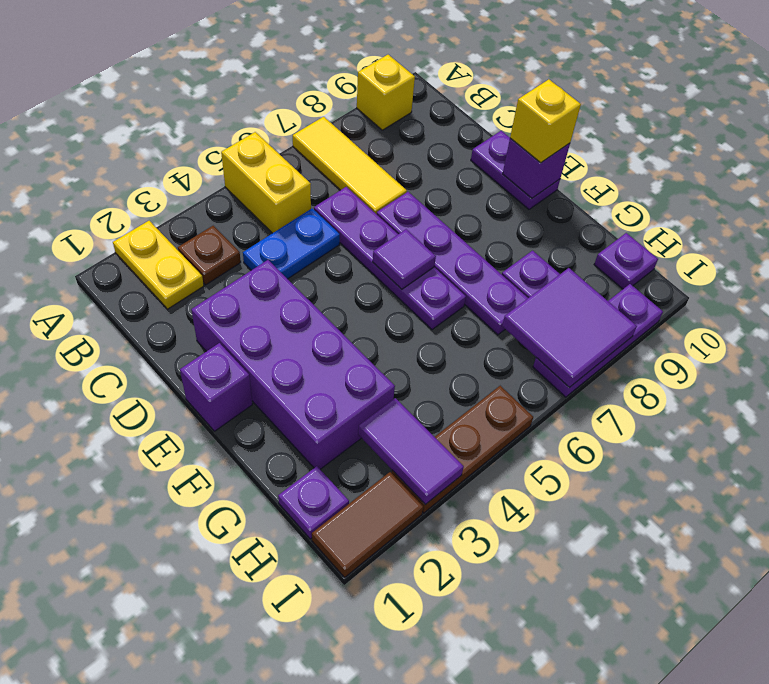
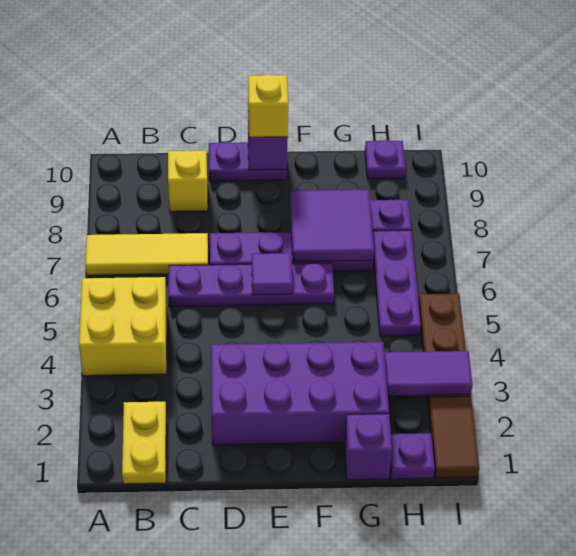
yellow plate A2:B2 level 1 -> yellow plate B1:B2 level 1
yellow brick A5:B5 level 1 -> yellow brick A4:B5 level 1
yellow brick A9 level 1 -> yellow brick C9 level 1
brown plate B3 level 1 -> none
blue plate C4:C5 level 1 -> none
purple brick E1 level 1 -> purple brick G1 level 1
purple tile H7:I8 level 2 -> purple tile F7:G8 level 2
purple plate I7:I9 level 1 -> purple plate H5:H7 level 1

